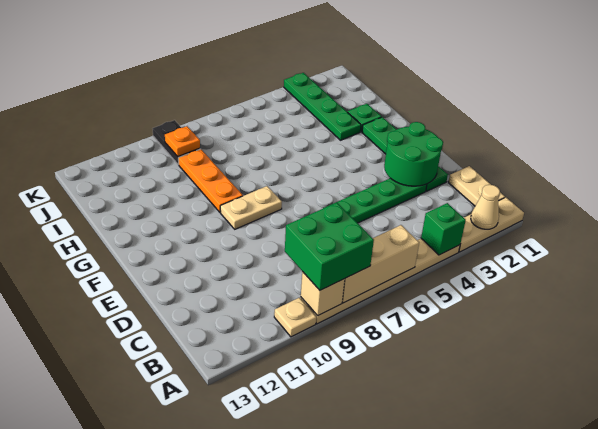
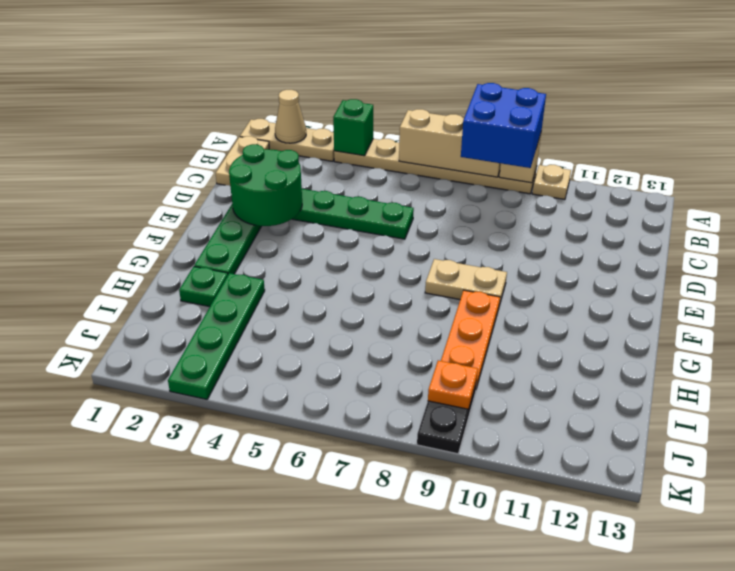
green brick A8:B9 level 3 -> blue brick A8:B9 level 3

